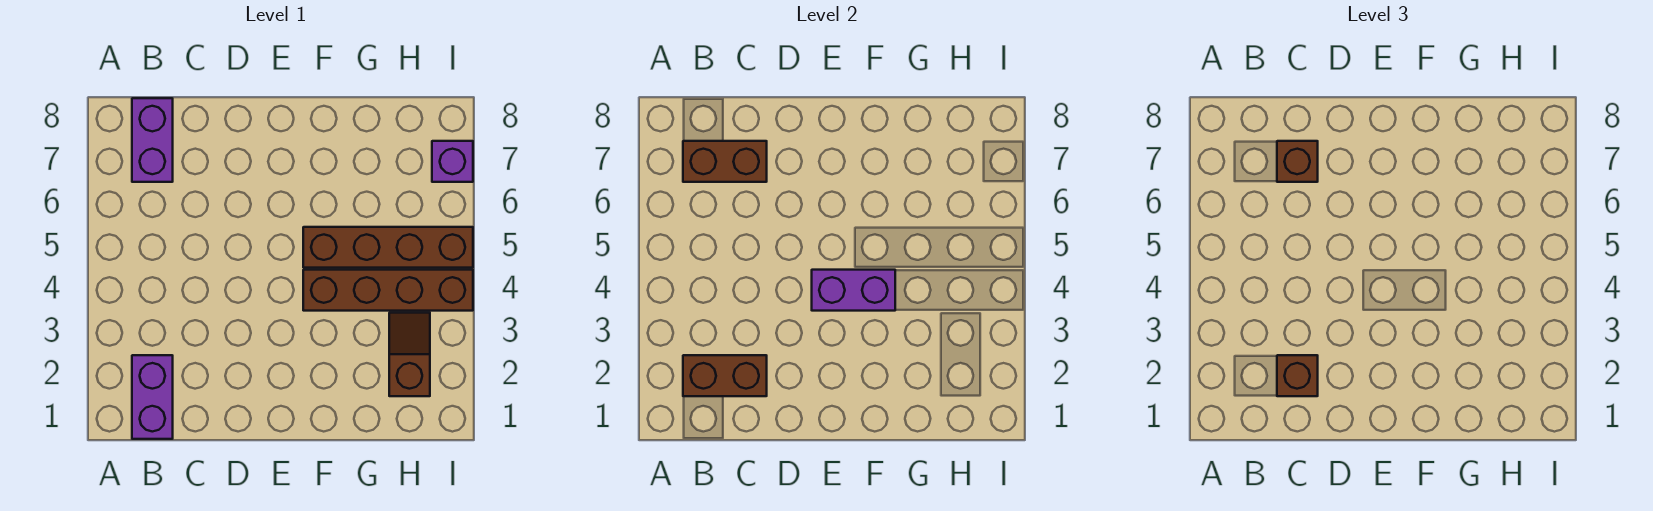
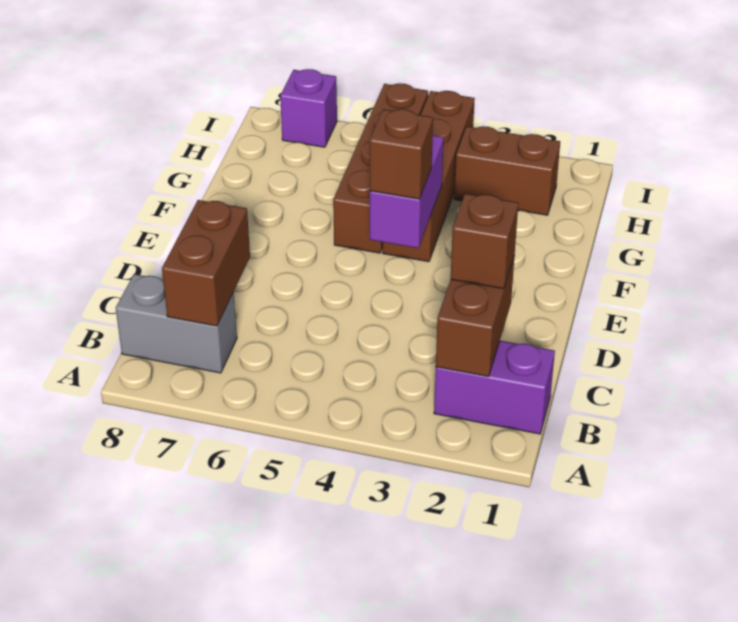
purple brick B7:B8 level 1 -> grey brick B7:B8 level 1
brown brick C7 level 3 -> brown brick E4 level 3
brown slope H2:H3 level 1 top 2 -> brown brick H2:H3 level 1

